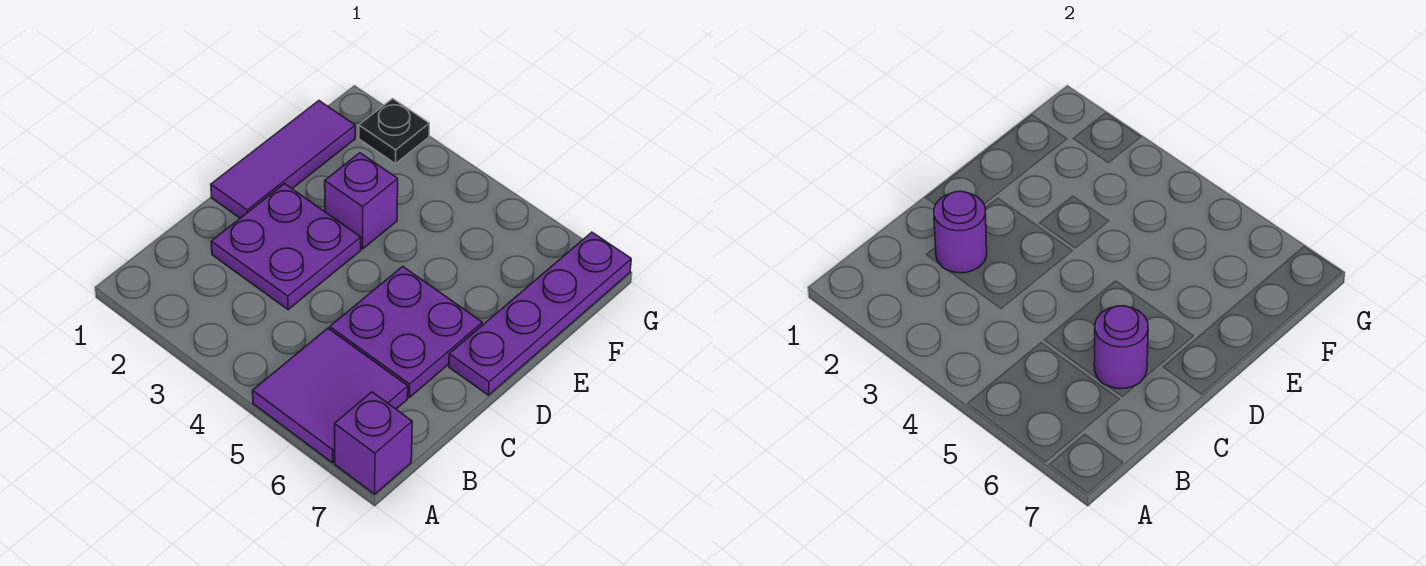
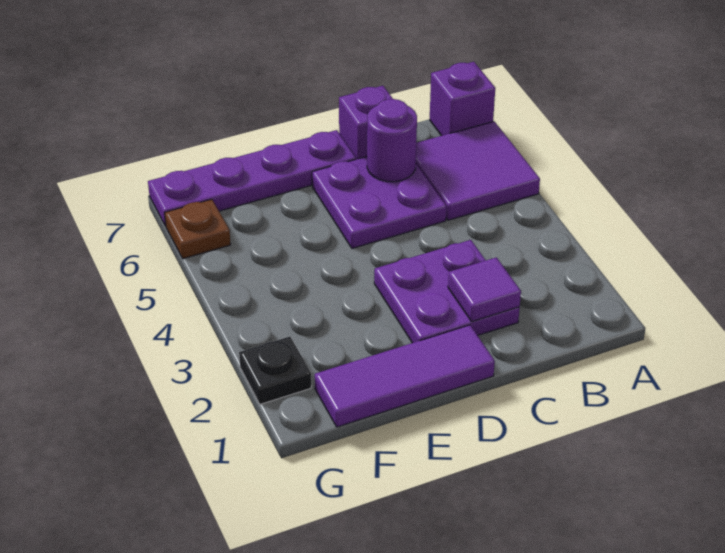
purple round brick C2 level 2 -> purple tile C2 level 2
purple brick E3 level 1 -> purple brick C7 level 1
none -> brown plate G6 level 1

